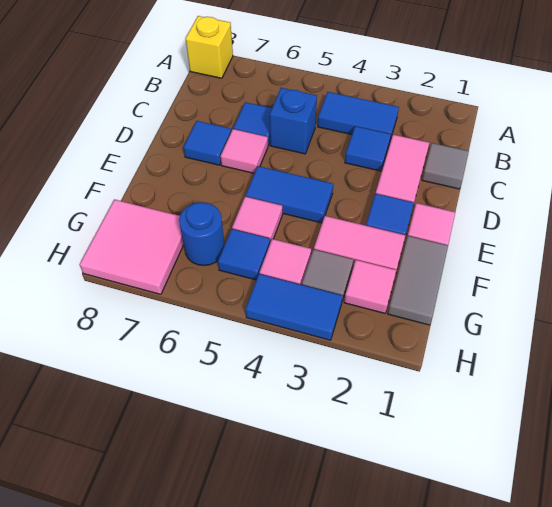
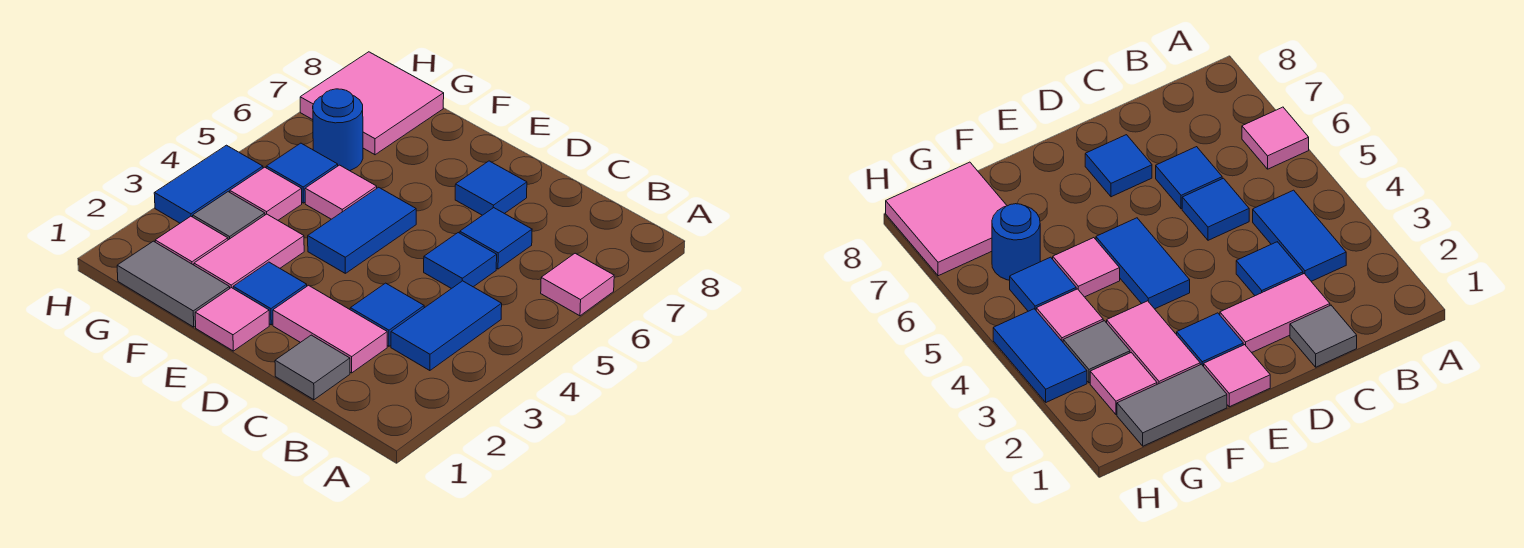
yellow brick A8 level 1 -> none
blue brick C5 level 1 -> blue tile C5 level 1
pink tile D6 level 1 -> pink tile A6 level 1

